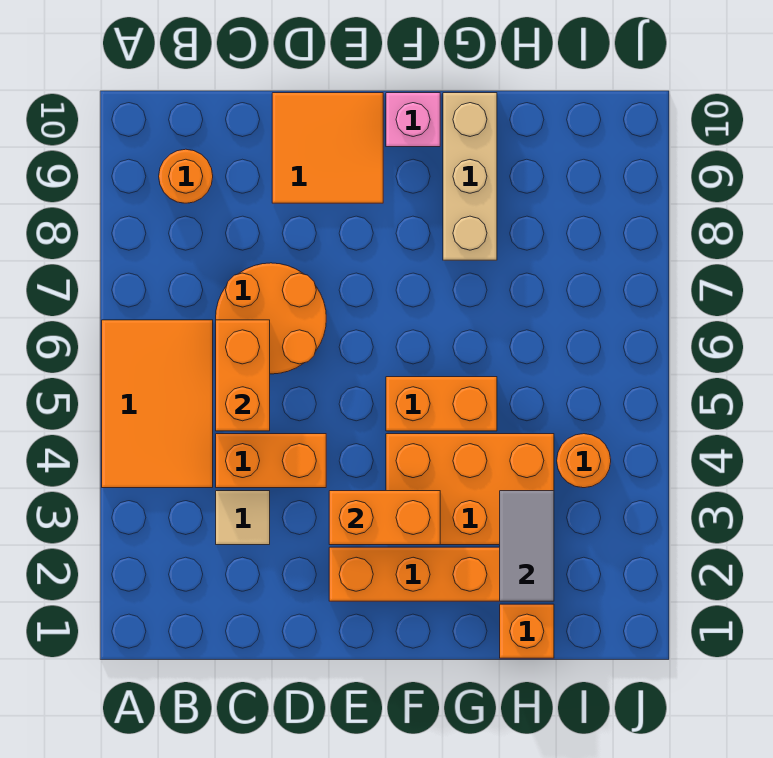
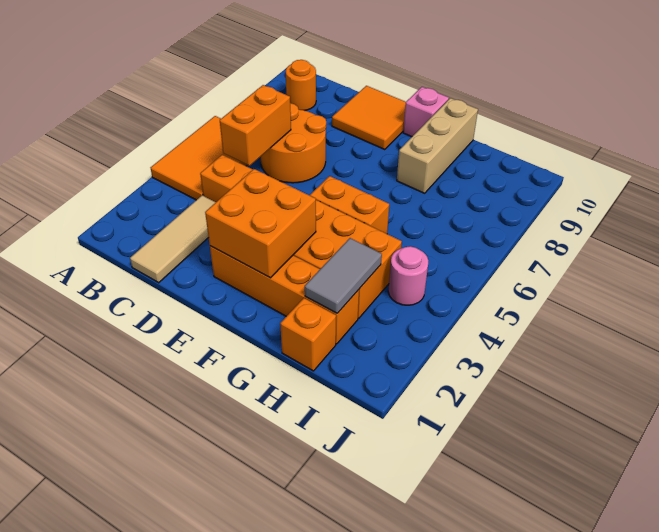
tan tile C3 level 1 -> tan tile C1:C3 level 1
orange brick E3:F3 level 2 -> orange brick E2:F3 level 2
orange round brick I4 level 1 -> pink round brick I4 level 1

